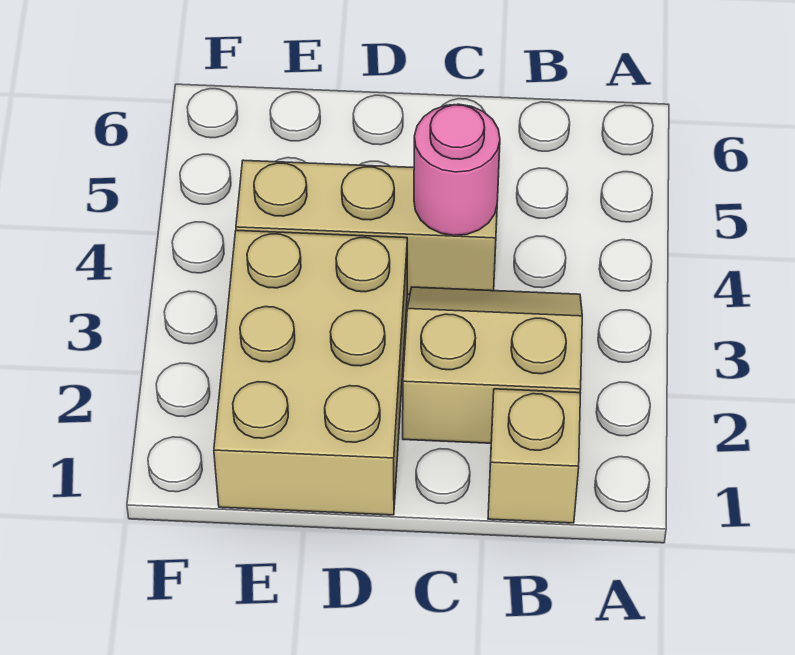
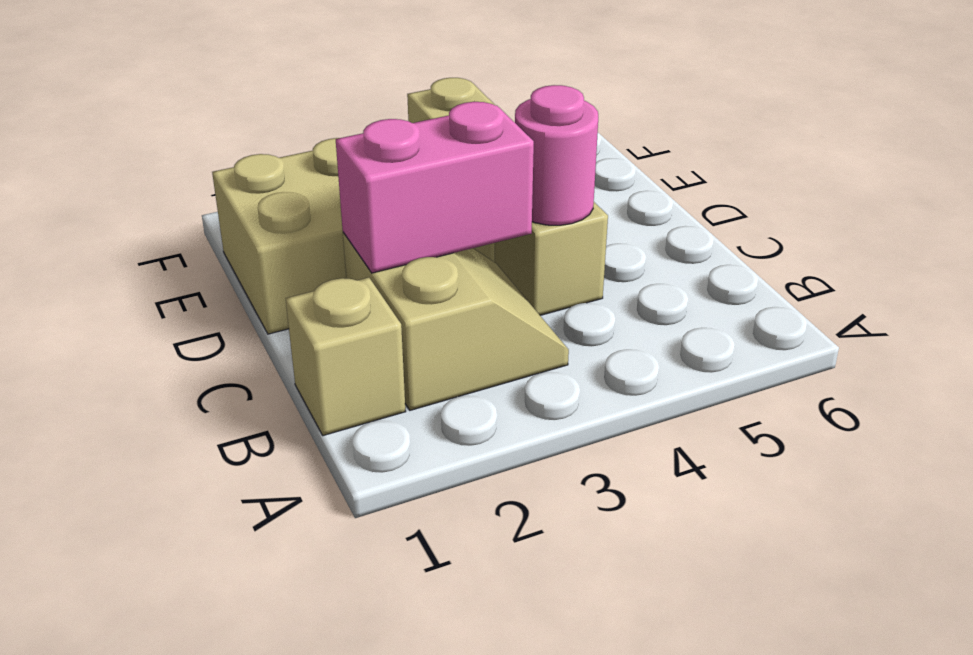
none -> pink brick C2:C3 level 2
tan brick C4:E4 level 1 -> tan brick C4:F4 level 1

